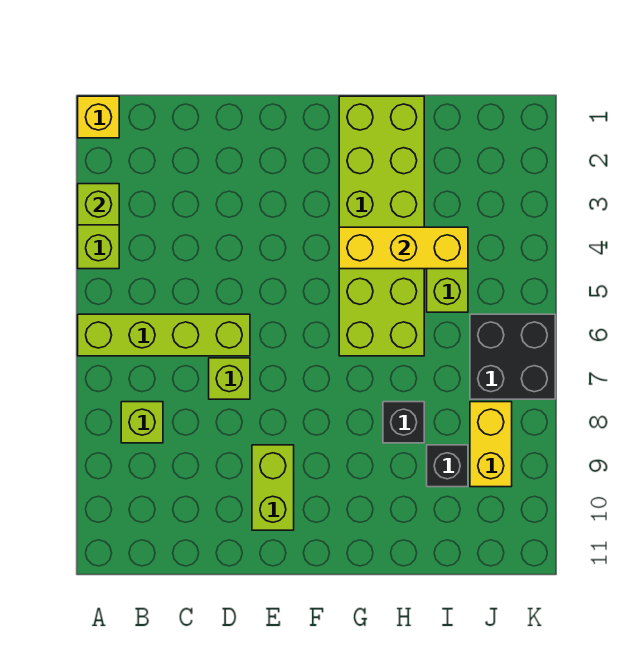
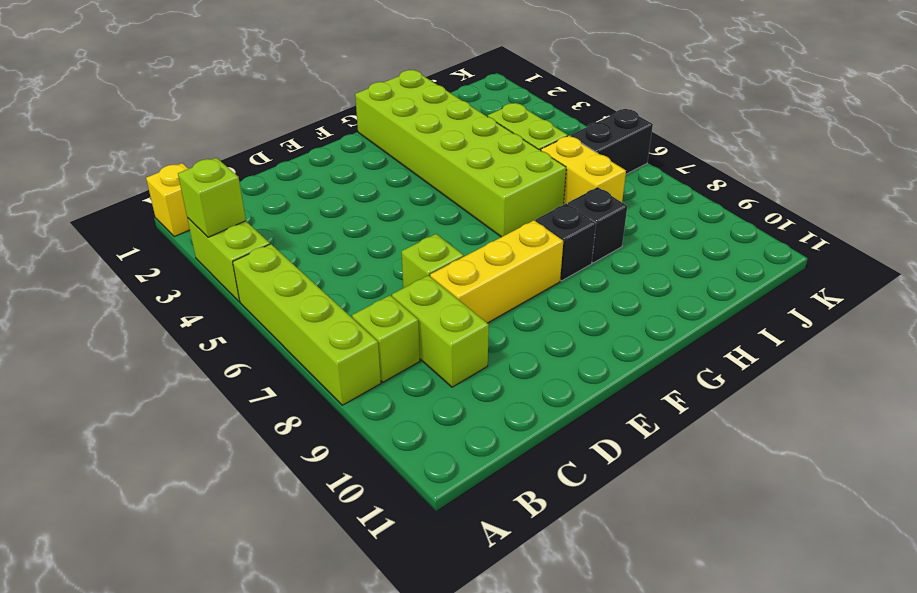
lime brick A6:D6 level 1 -> lime brick A5:A8 level 1
lime brick E9:E10 level 1 -> lime brick C8:C9 level 1
yellow brick G4:I4 level 2 -> yellow brick D8:F8 level 1
black brick I9 level 1 -> black brick G8 level 1
black brick J6:K7 level 1 -> black brick J6:K6 level 1
yellow brick J8:J9 level 1 -> yellow brick I6:I7 level 1

